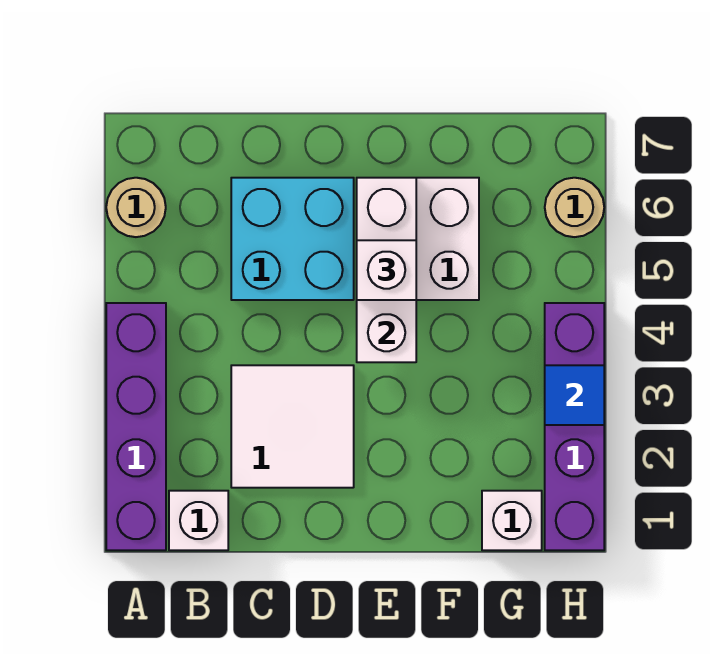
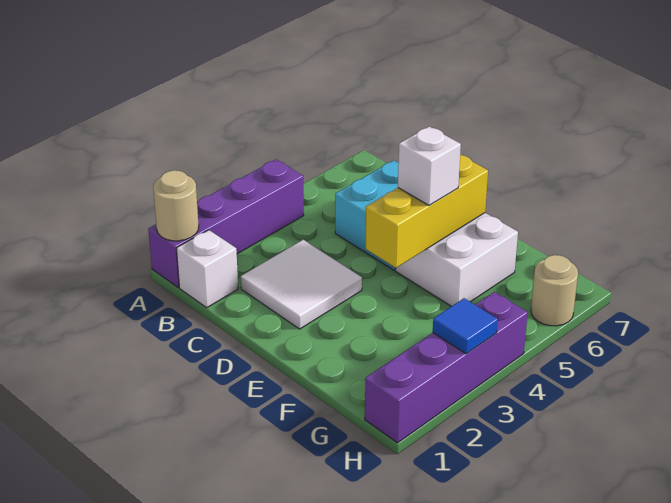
tan round brick A6 level 1 -> tan round brick A1 level 2
white brick E4:E6 level 2 -> yellow brick E4:E6 level 2
white brick G1 level 1 -> none

